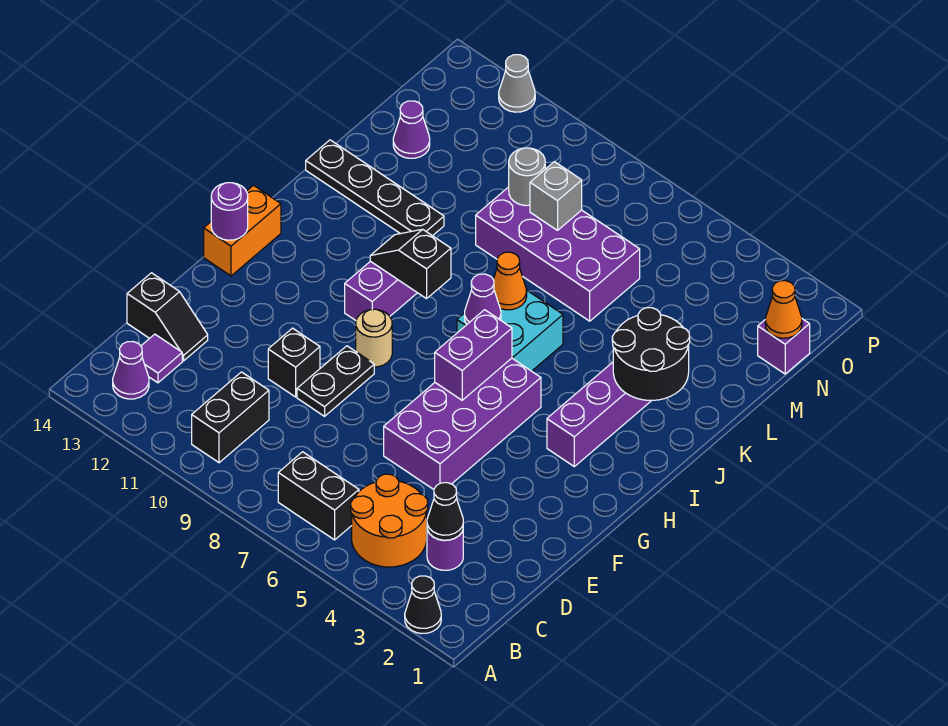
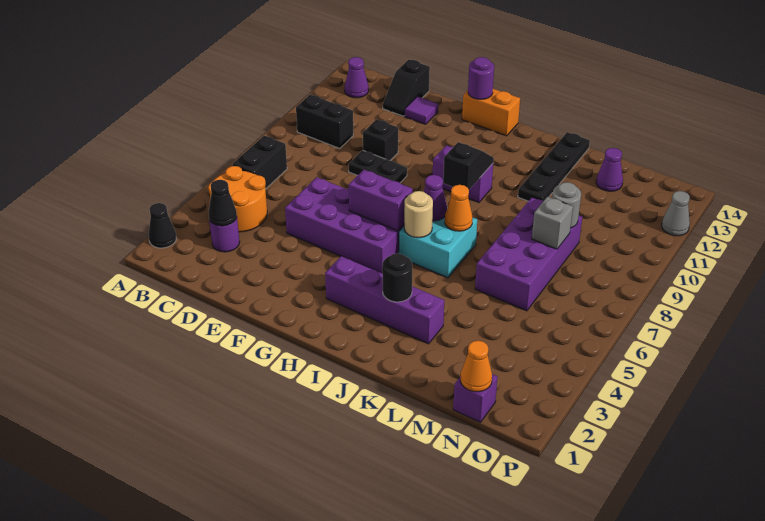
purple tile C13 level 1 -> purple tile E13 level 1
tan round brick G9 level 1 -> tan round brick I6 level 2
black round brick J2:K3 level 2 -> black round brick J3 level 2

